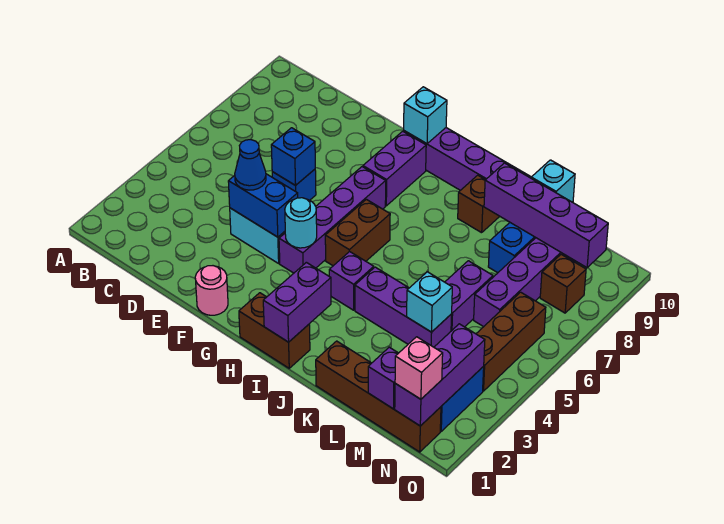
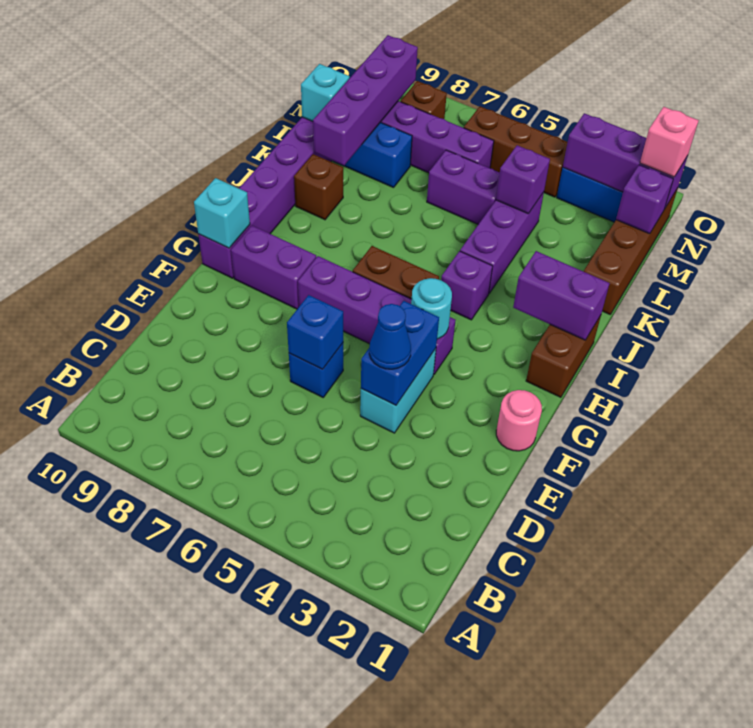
cyan brick L4 level 2 -> purple brick L4 level 2

